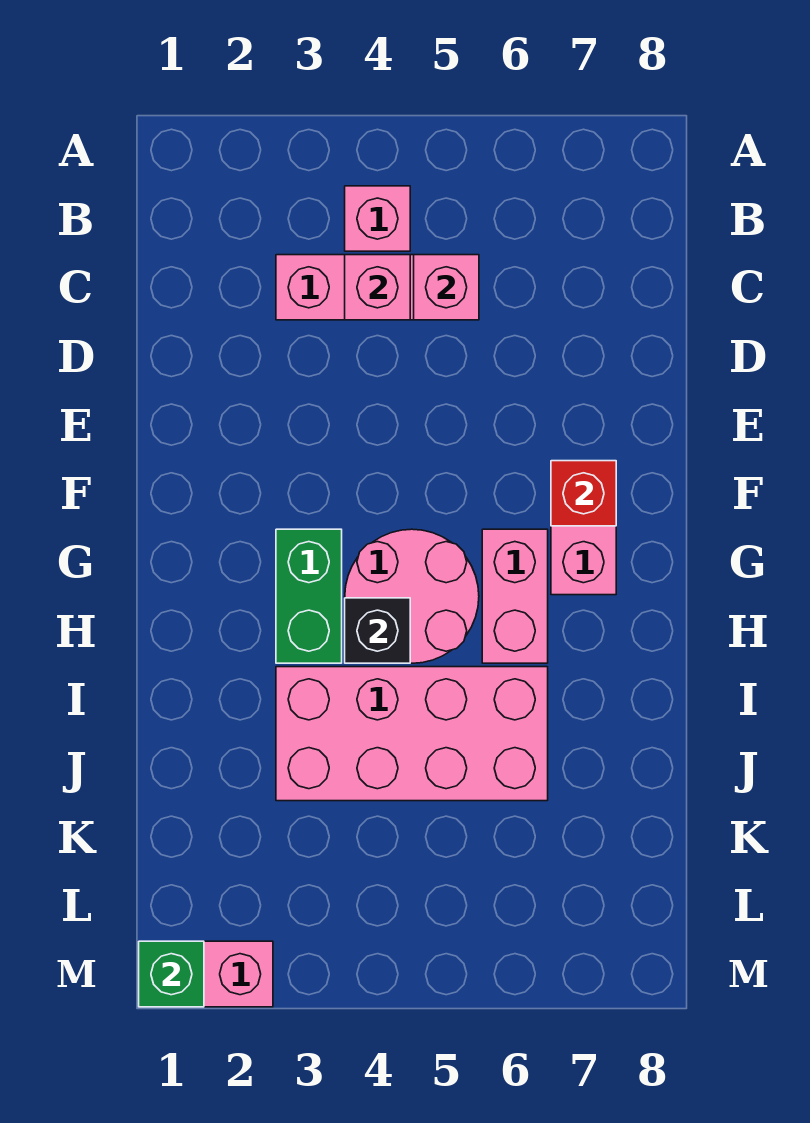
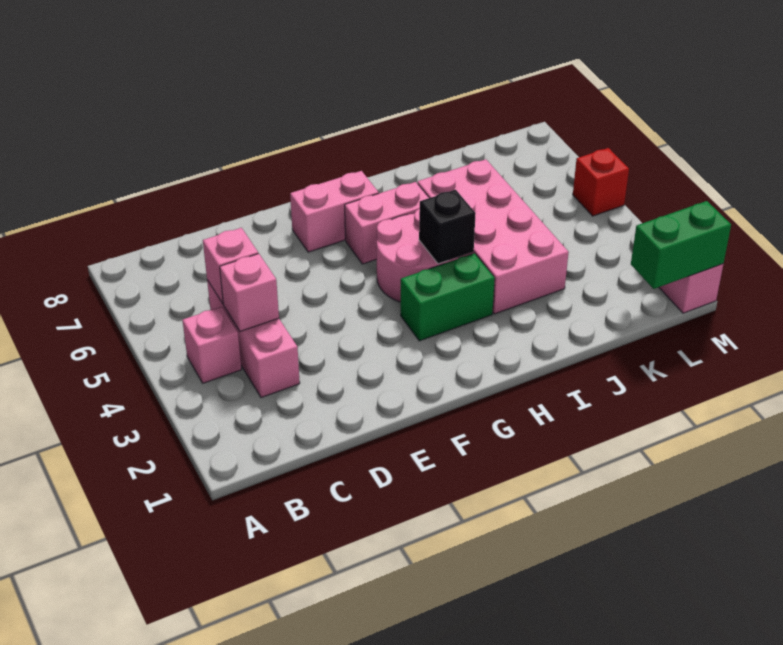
red brick F7 level 2 -> red brick M5 level 1
green brick M1 level 2 -> green brick L1:M1 level 2

